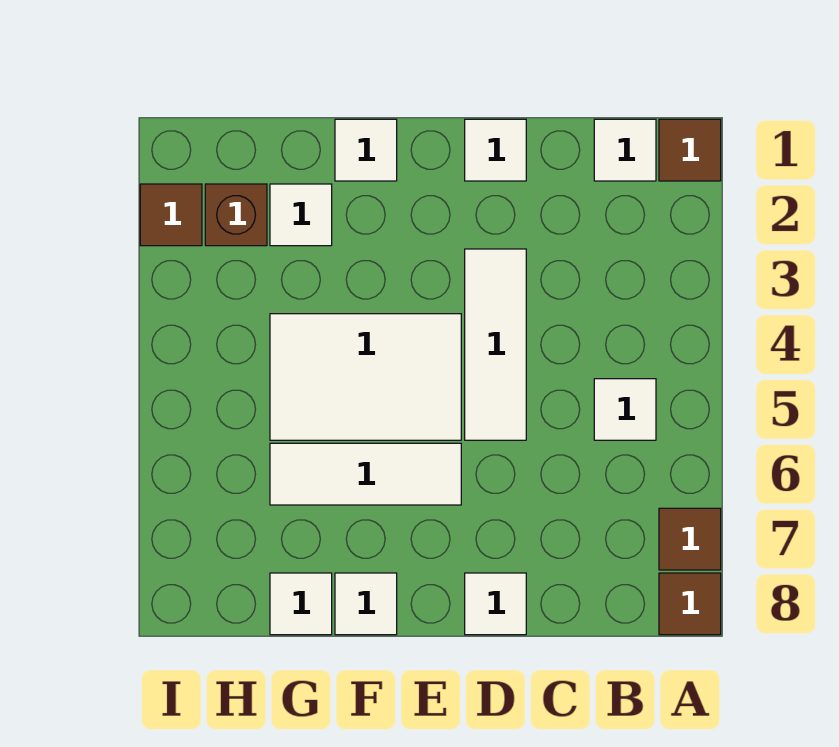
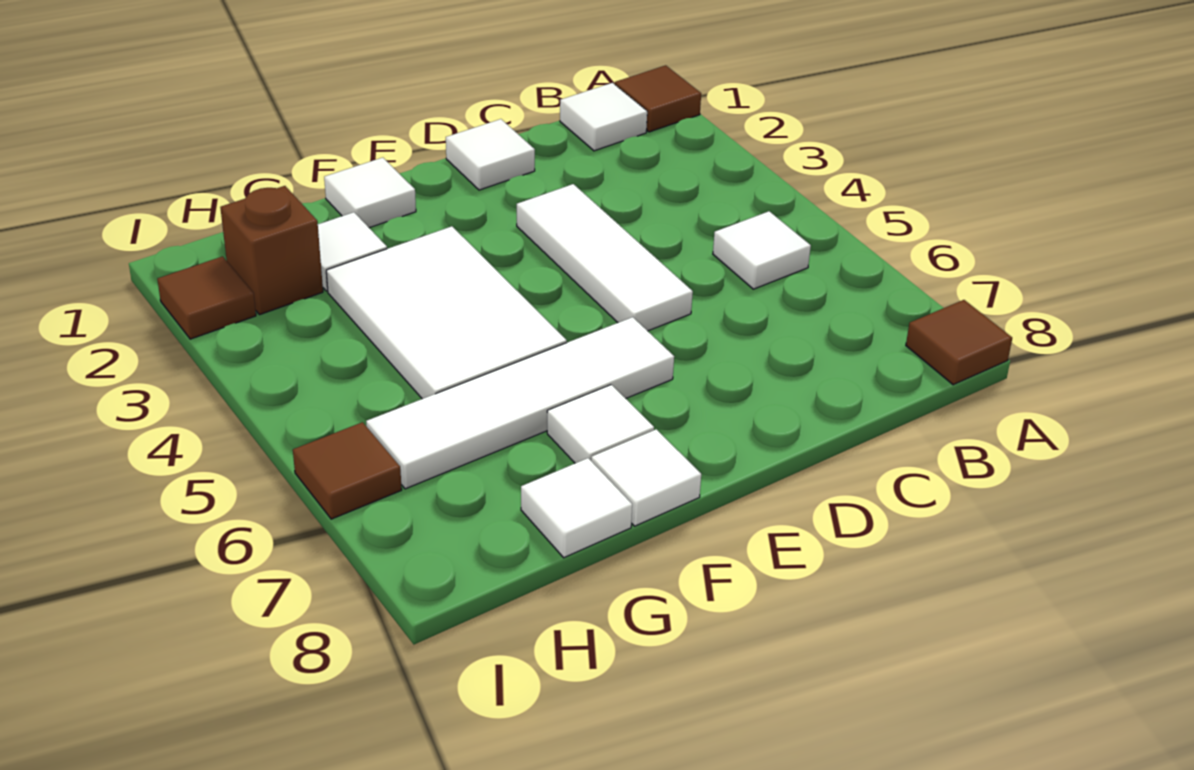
brown tile A7 level 1 -> brown tile I6 level 1
white tile D8 level 1 -> white tile F7 level 1
white tile E4:G5 level 1 -> white tile F3:G5 level 1
white tile E6:G6 level 1 -> white tile E6:H6 level 1

